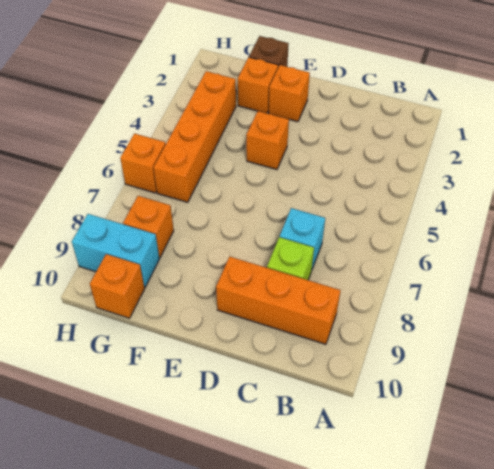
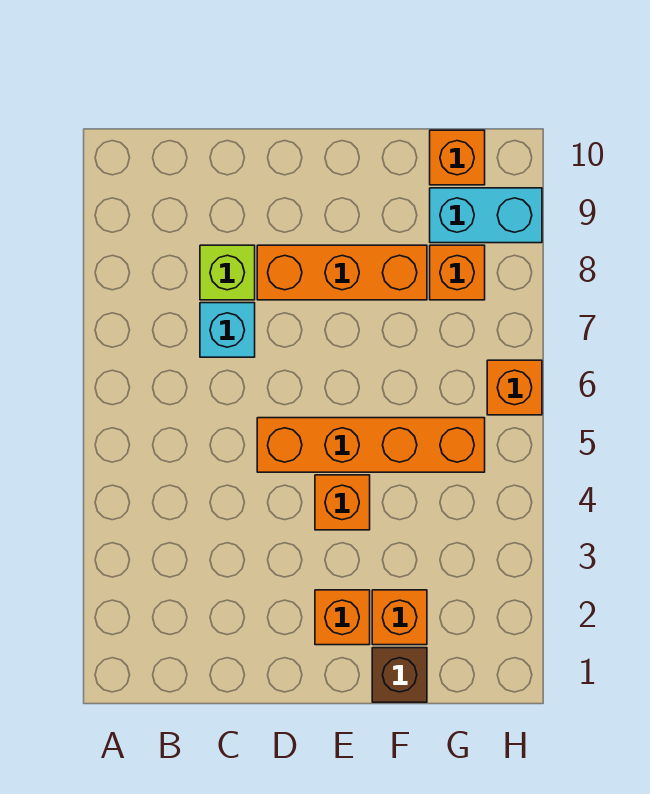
orange brick B9:D9 level 1 -> orange brick D8:F8 level 1
orange brick G3:G6 level 1 -> orange brick D5:G5 level 1

